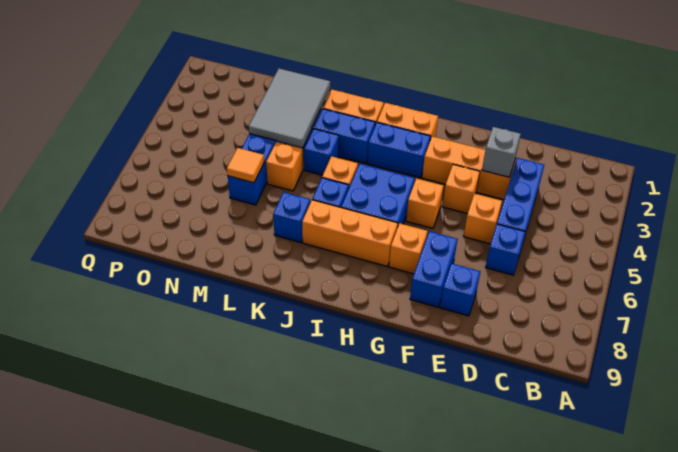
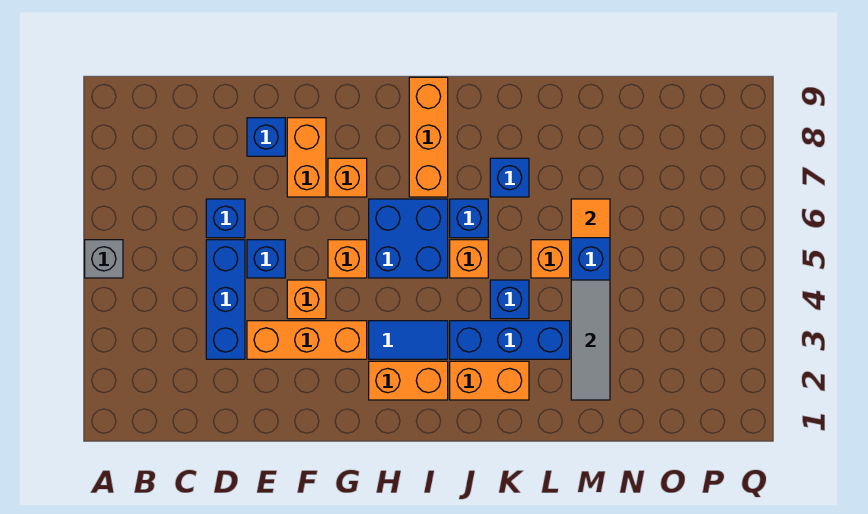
grey brick E3 level 2 -> grey brick A5 level 1
orange brick E5 level 1 -> blue brick E5 level 1
blue brick F7:F8 level 1 -> orange brick F7:F8 level 1
blue brick H3:I3 level 1 -> blue tile H3:I3 level 1
orange brick H7:J7 level 1 -> orange brick I7:I9 level 1
grey tile L2:M4 level 2 -> grey tile M2:M4 level 2

